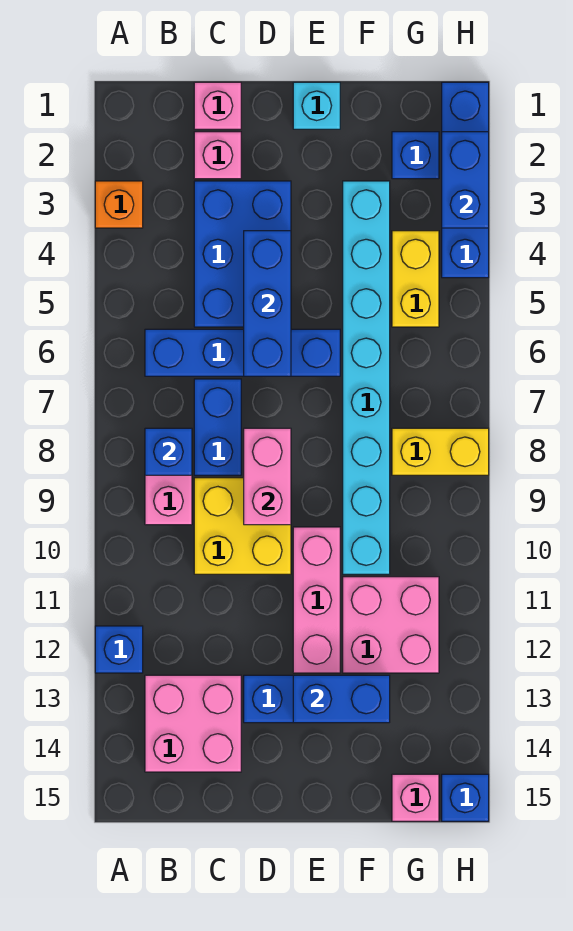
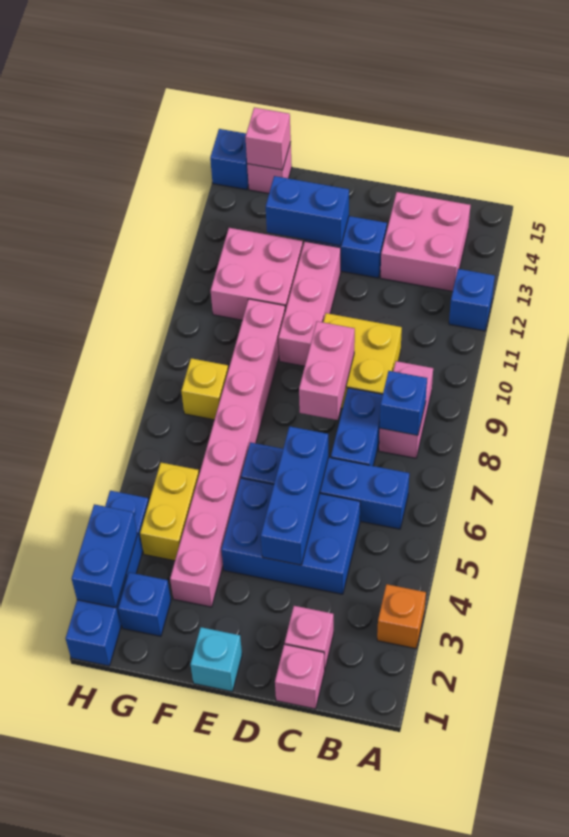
blue brick C3:D5 level 1 -> blue brick C4:E5 level 1
cyan brick F3:F10 level 1 -> pink brick F3:F10 level 1
yellow brick G8:H8 level 1 -> yellow brick G8 level 1
none -> pink brick G15 level 2

